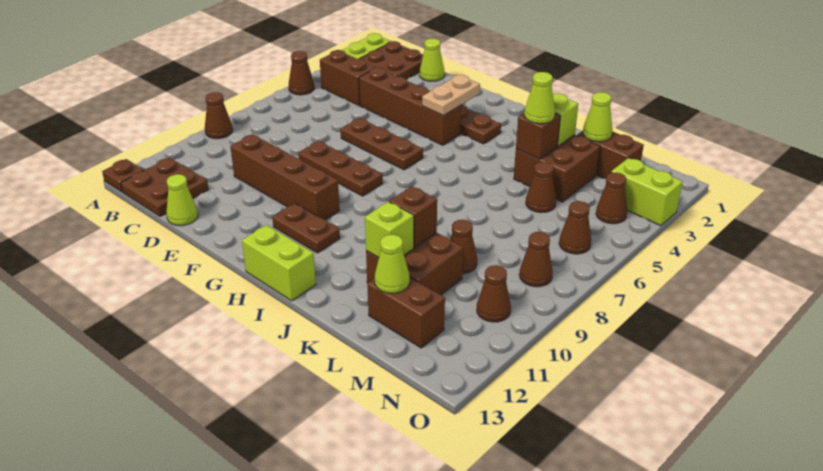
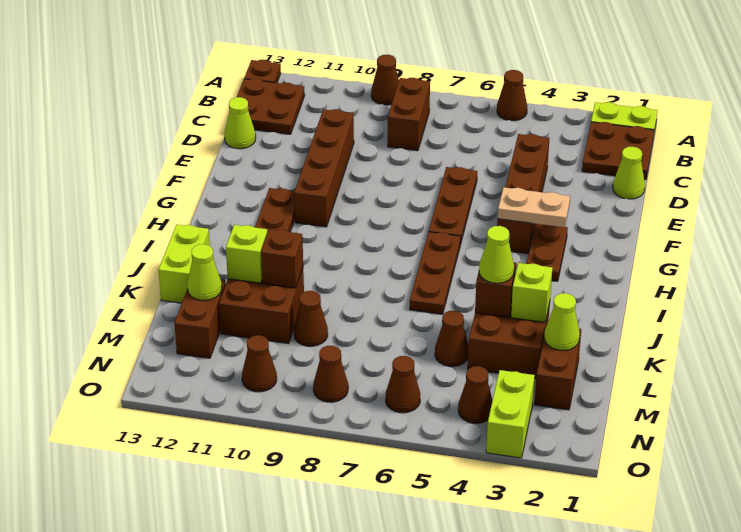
brown brick B4:C4 level 1 -> brown brick B8:C8 level 1
brown plate E8:G8 level 1 -> brown plate H6:J6 level 1
lime brick H13:I13 level 1 -> lime brick J13:K13 level 1

